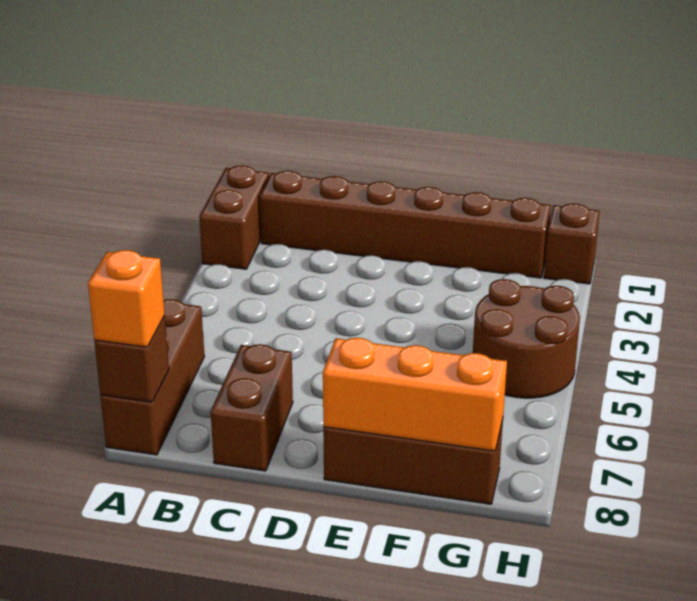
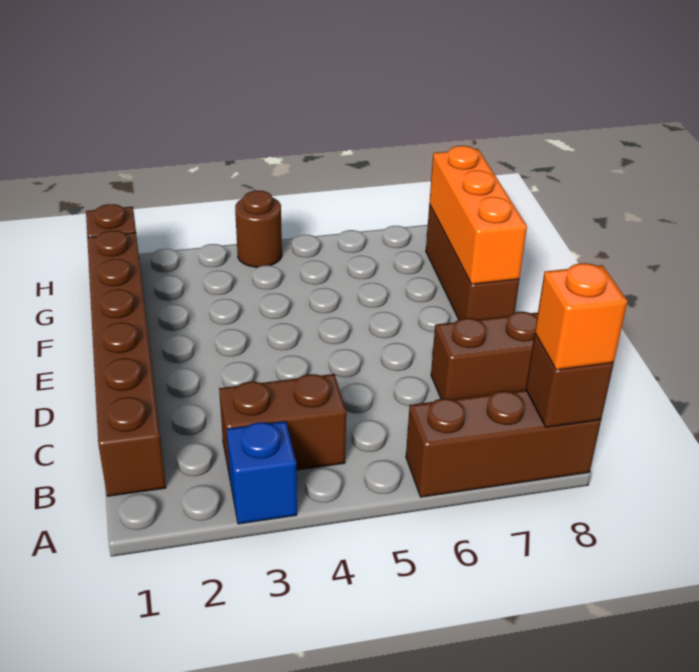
brown brick A1:A2 level 1 -> brown brick B3:B4 level 1
none -> blue brick A3 level 1
brown round brick G4:H5 level 1 -> brown round brick H4 level 1

